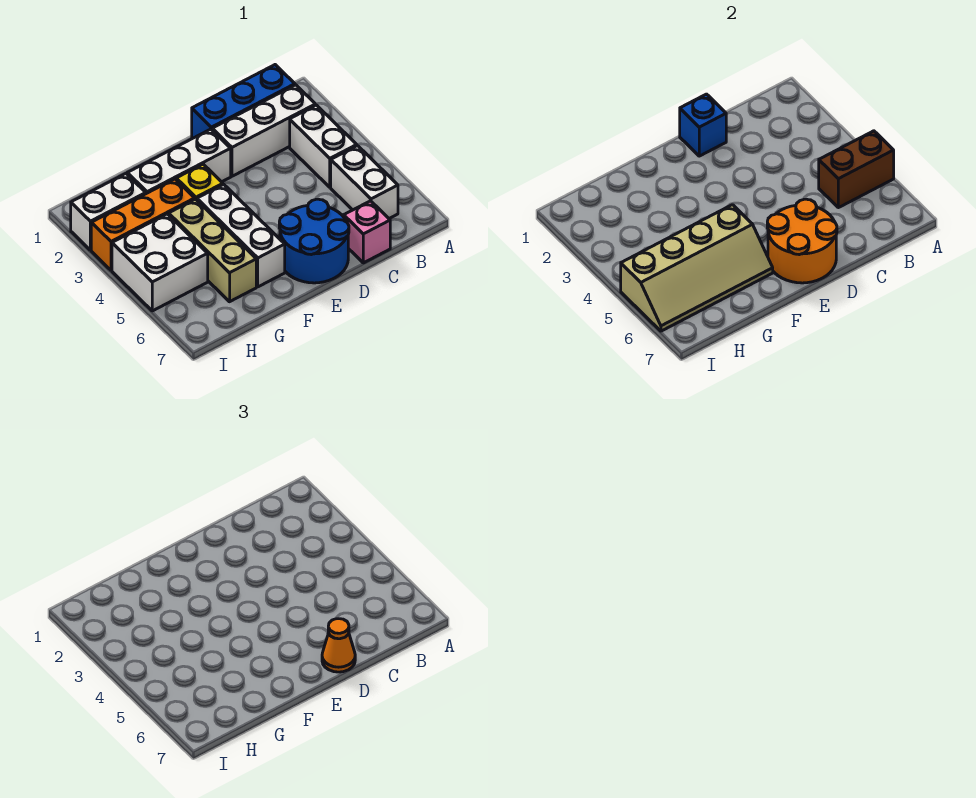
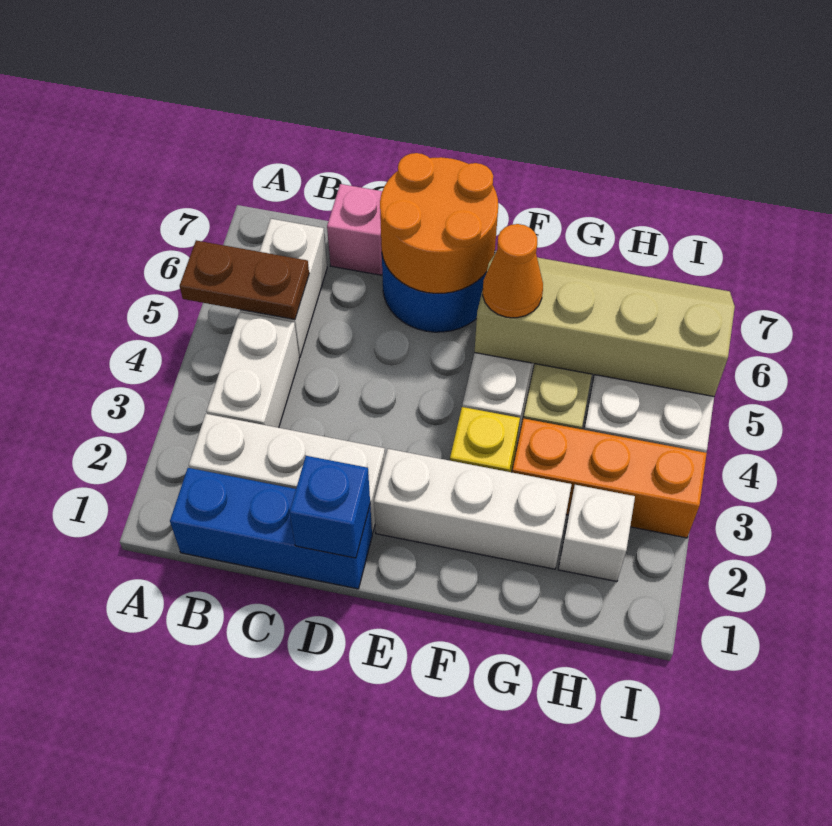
brown brick A5:B5 level 2 -> brown plate A5:B5 level 2
orange cone D7 level 3 -> orange cone F5 level 3
white brick H2:I2 level 1 -> white brick H2 level 1

